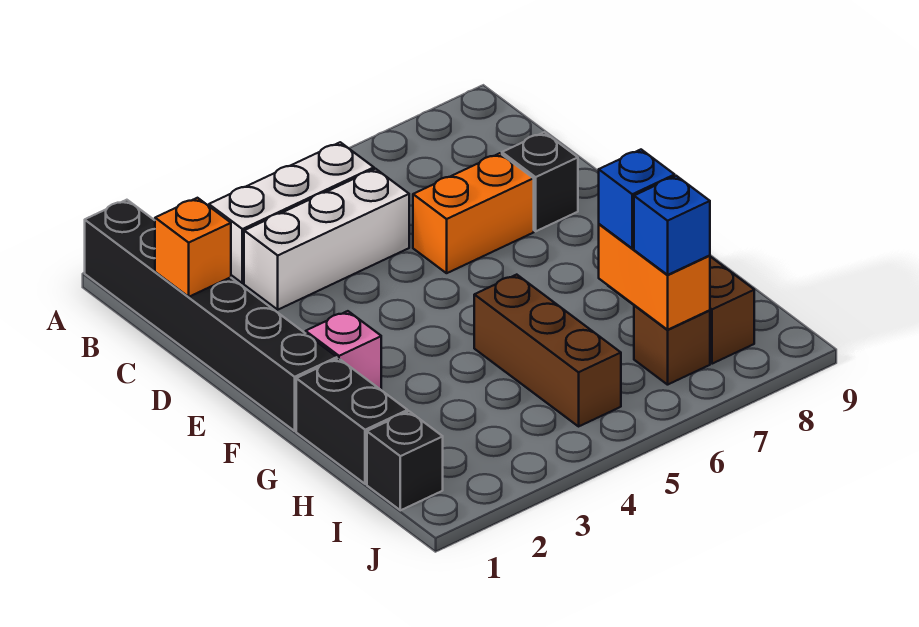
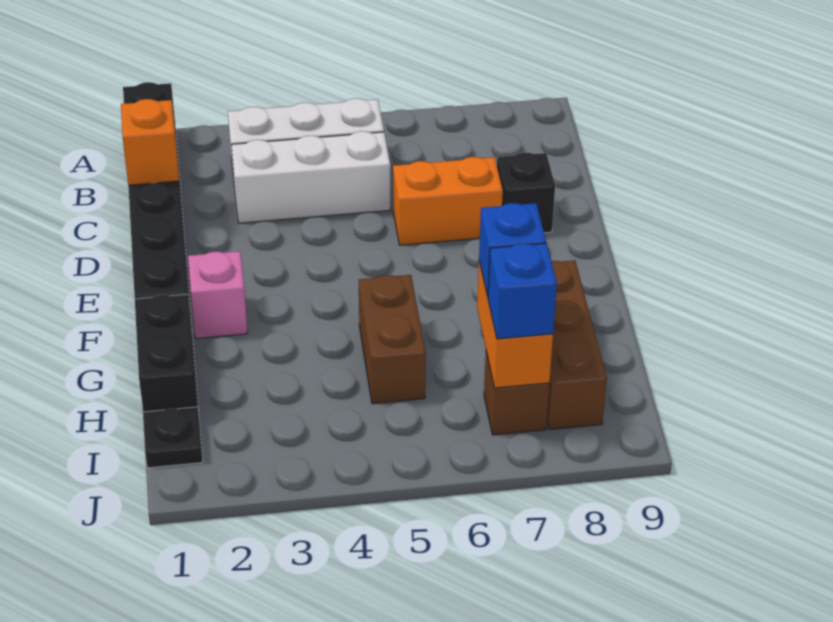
brown brick G5:I5 level 1 -> brown brick G5:H5 level 1
black brick I1 level 1 -> black plate I1 level 1

